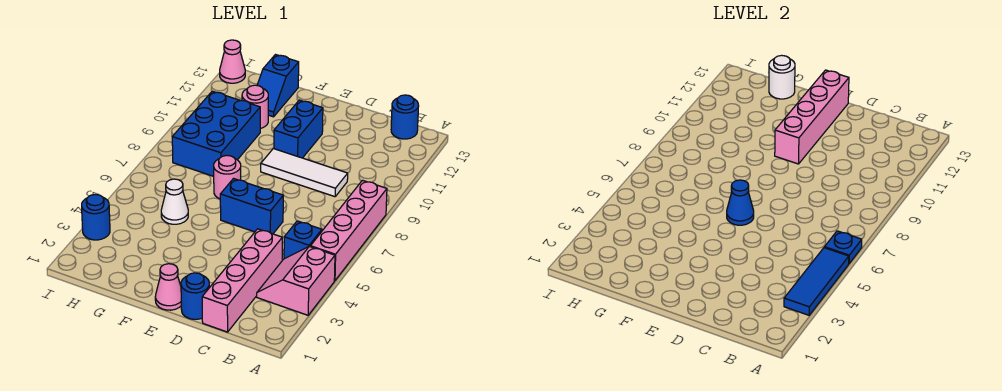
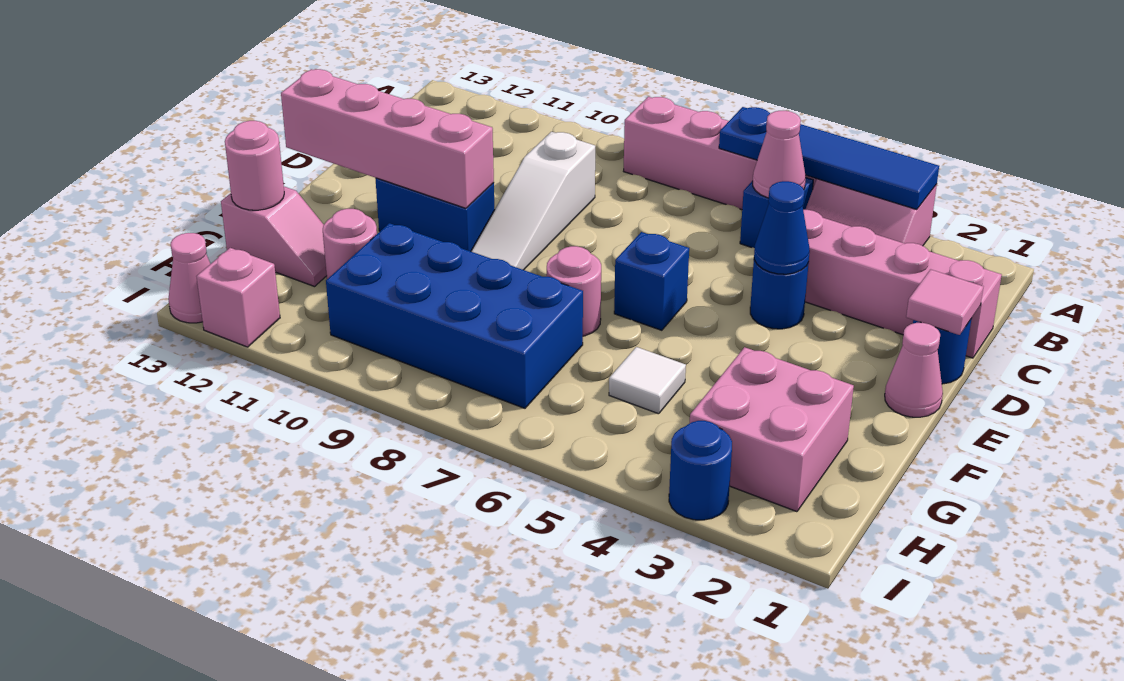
none -> pink cone B5 level 2
blue round brick B13 level 1 -> blue round brick D4 level 1
white tile C9:E9 level 1 -> white slope C9:E9 level 1 top C
none -> pink tile D1 level 2
blue brick D6:E6 level 1 -> blue brick E6 level 1
blue cone E6 level 2 -> blue cone D4 level 2
none -> pink brick G2:H3 level 1
white cone G5 level 1 -> white tile G5 level 1
blue brick G8:H10 level 1 -> blue brick G7:H10 level 1
blue slope G12:G13 level 1 top 13 -> pink slope G12:G13 level 1 top 13
white round brick G13 level 2 -> pink round brick G13 level 2
none -> pink brick I12 level 1

